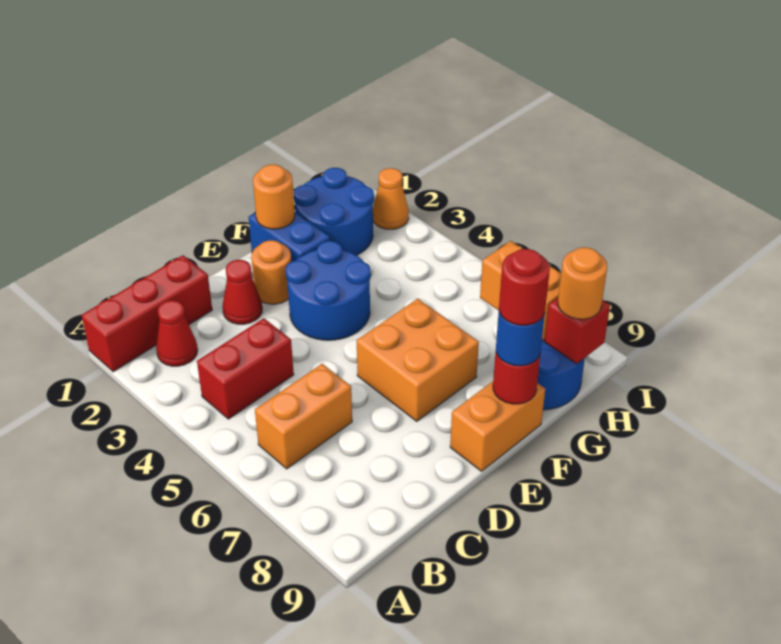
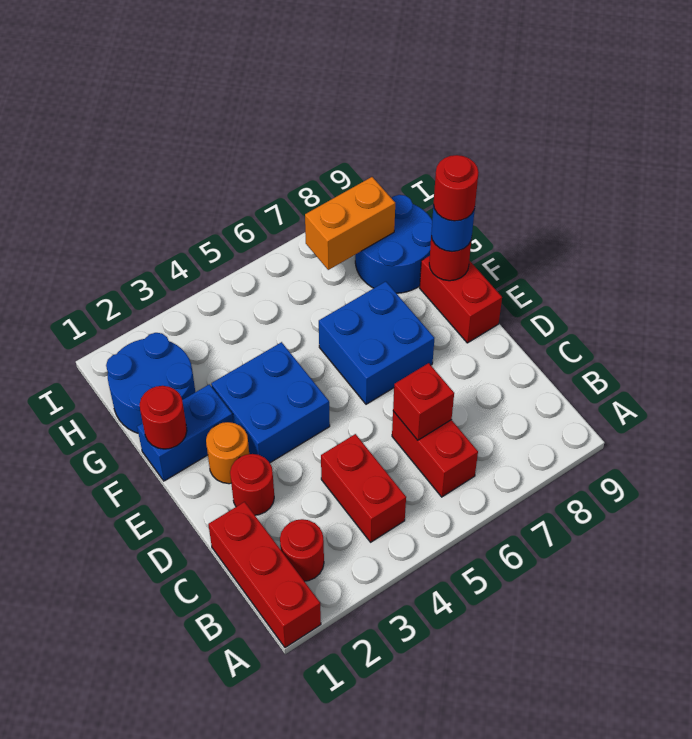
red cone B2 level 1 -> red round brick B2 level 1
orange brick B6:C6 level 1 -> red brick B6:C6 level 1
red cone D2 level 1 -> red round brick D2 level 1
blue round brick E3:F4 level 1 -> blue brick E3:F4 level 1
orange brick E6:F7 level 1 -> blue brick E6:F7 level 1
orange brick E9:F9 level 1 -> red brick E9:F9 level 1
orange round brick F1 level 2 -> red round brick F1 level 2
red brick H9 level 2 -> red brick C6 level 2
orange round brick H9 level 3 -> none
orange cone I2 level 1 -> none

